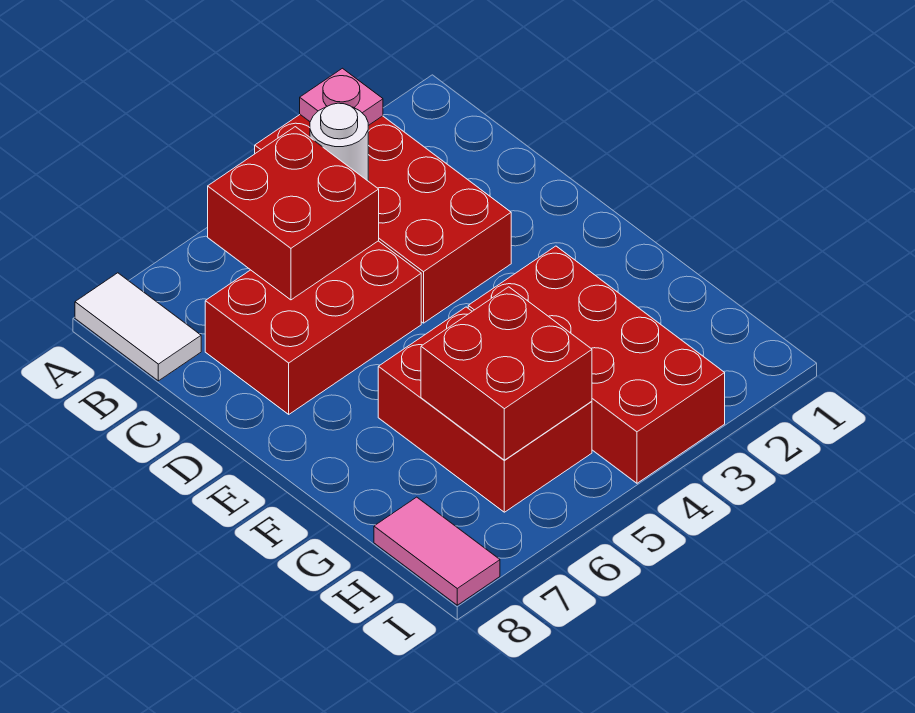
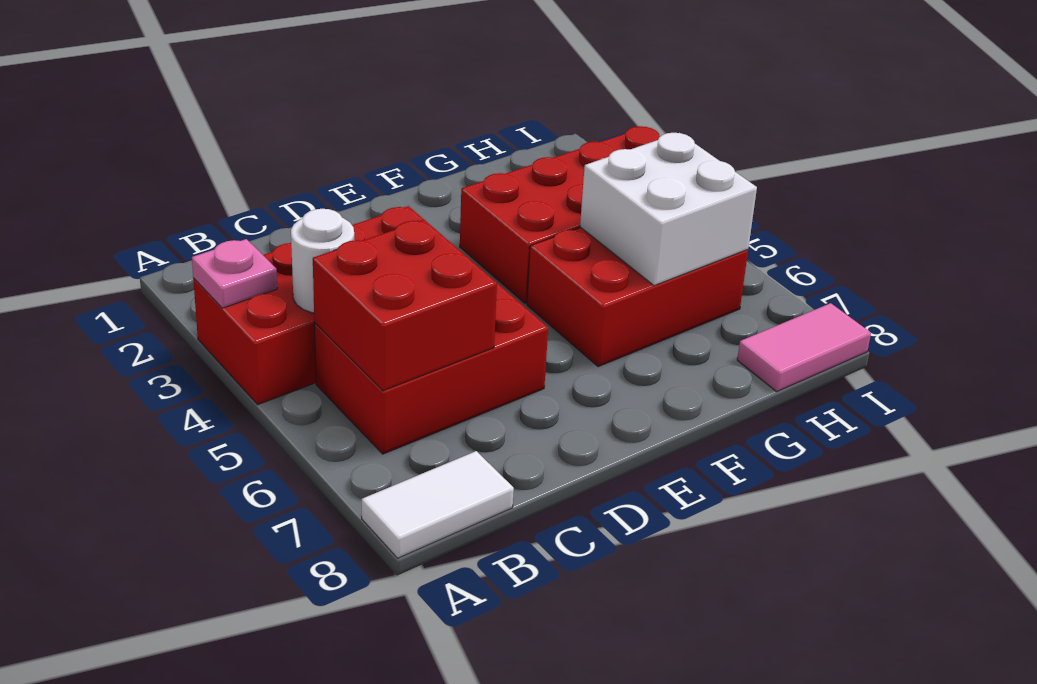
red brick C5:D7 level 1 -> red brick B5:D6 level 1
red brick G5:H6 level 2 -> white brick G5:H6 level 2

